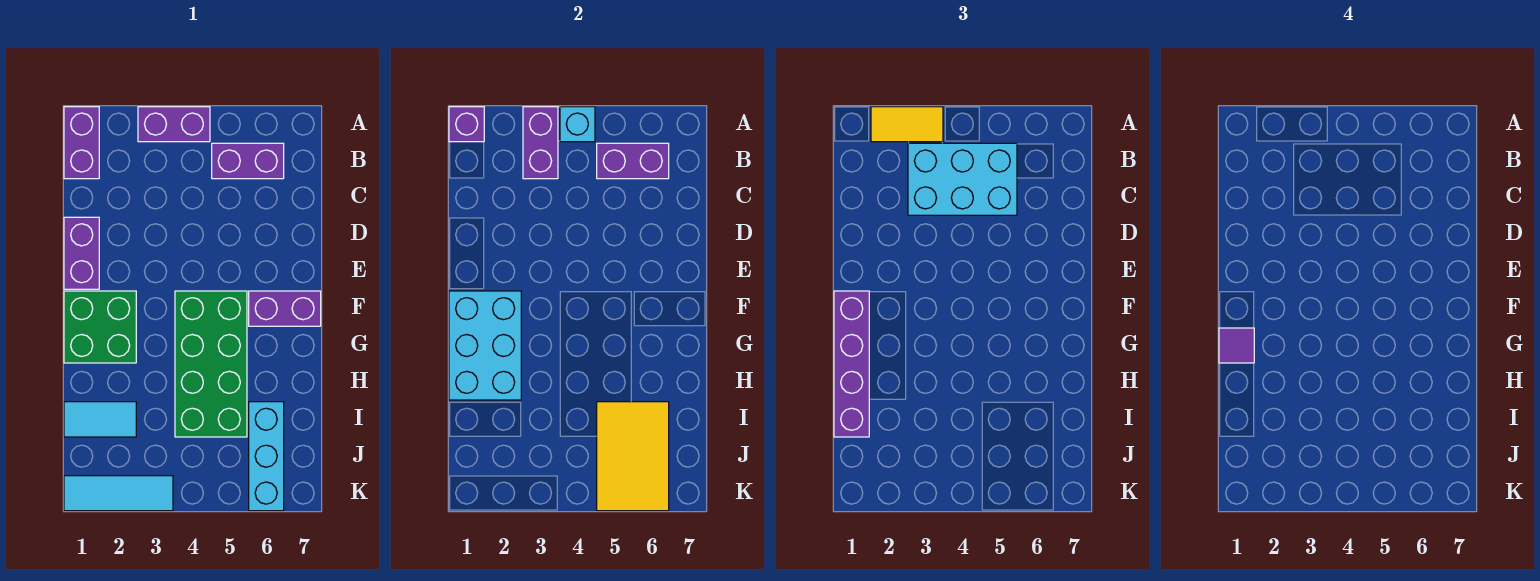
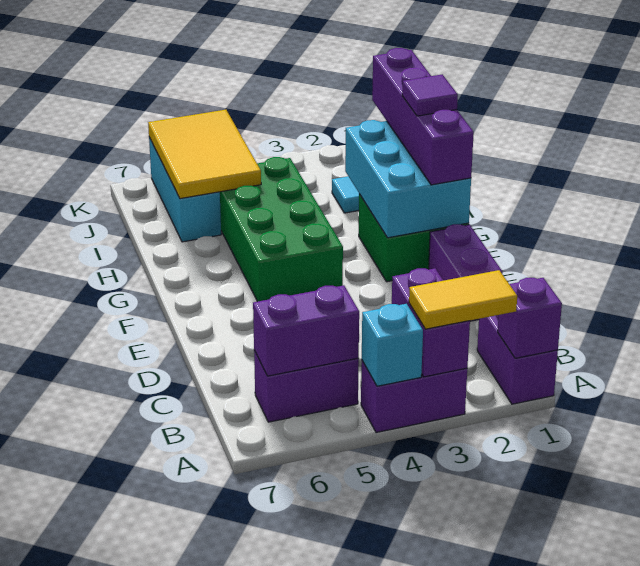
cyan brick B3:C5 level 3 -> none
purple brick F6:F7 level 1 -> none
cyan tile K1:K3 level 1 -> none

